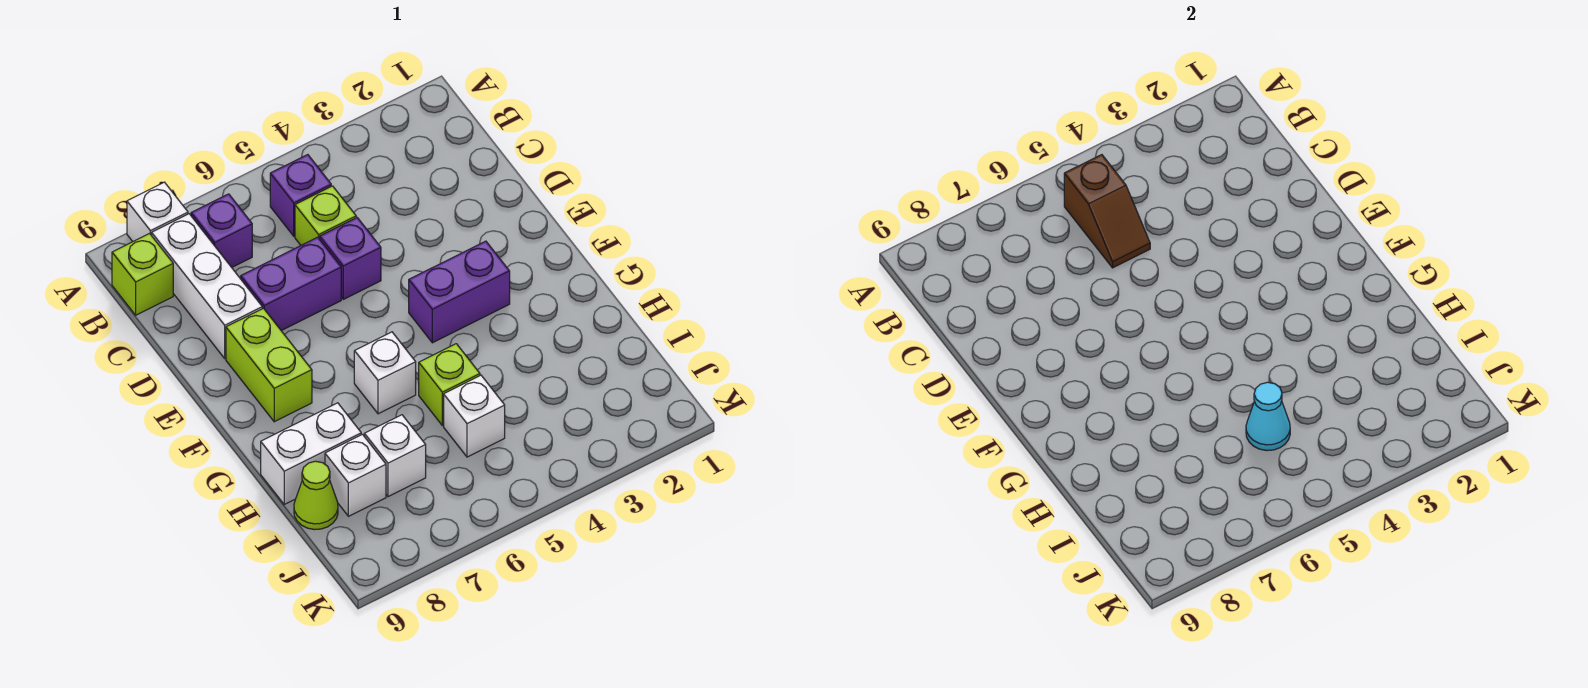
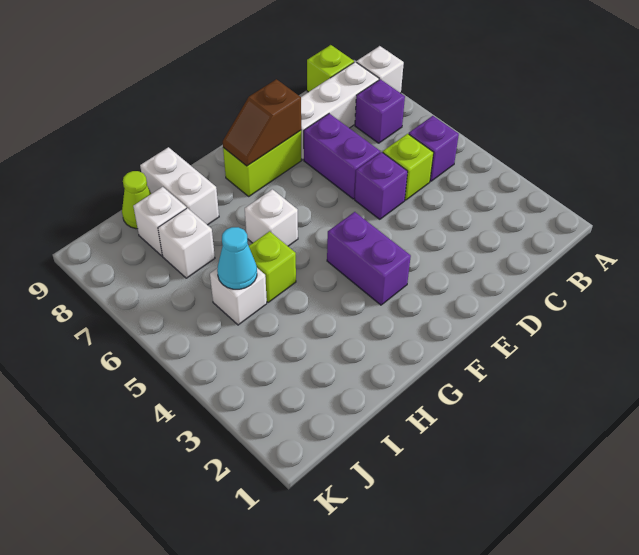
brown slope B5:C5 level 2 top B -> brown slope E8:F8 level 2 top E

